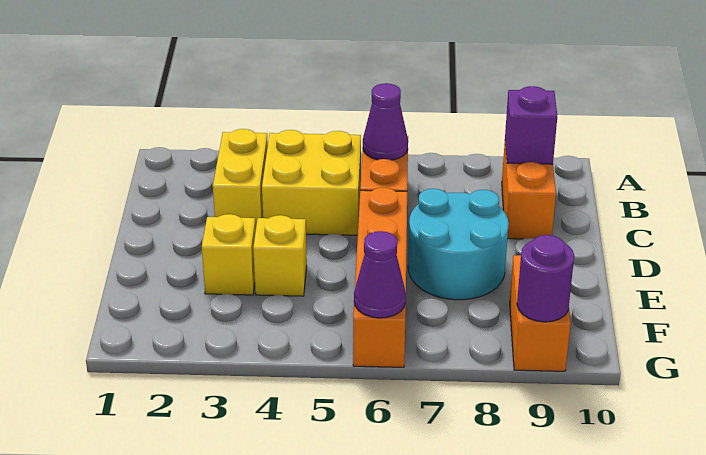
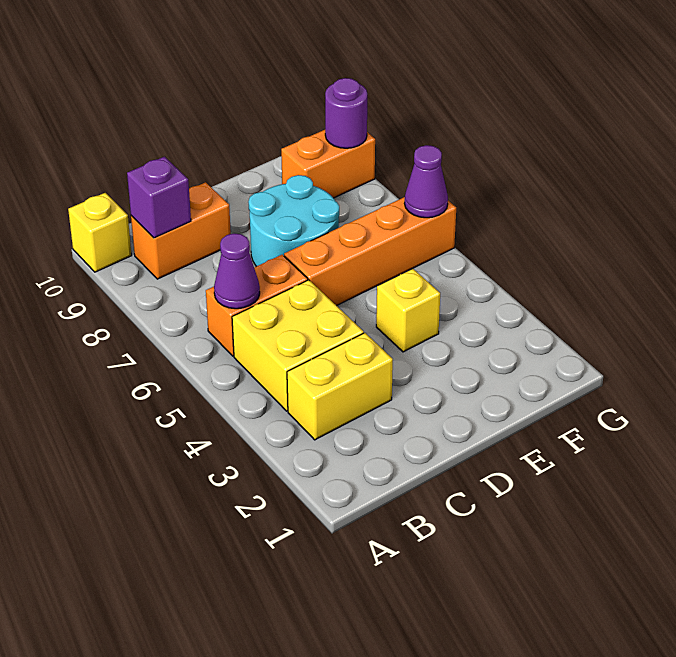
yellow brick E3 level 1 -> yellow brick A10 level 1

